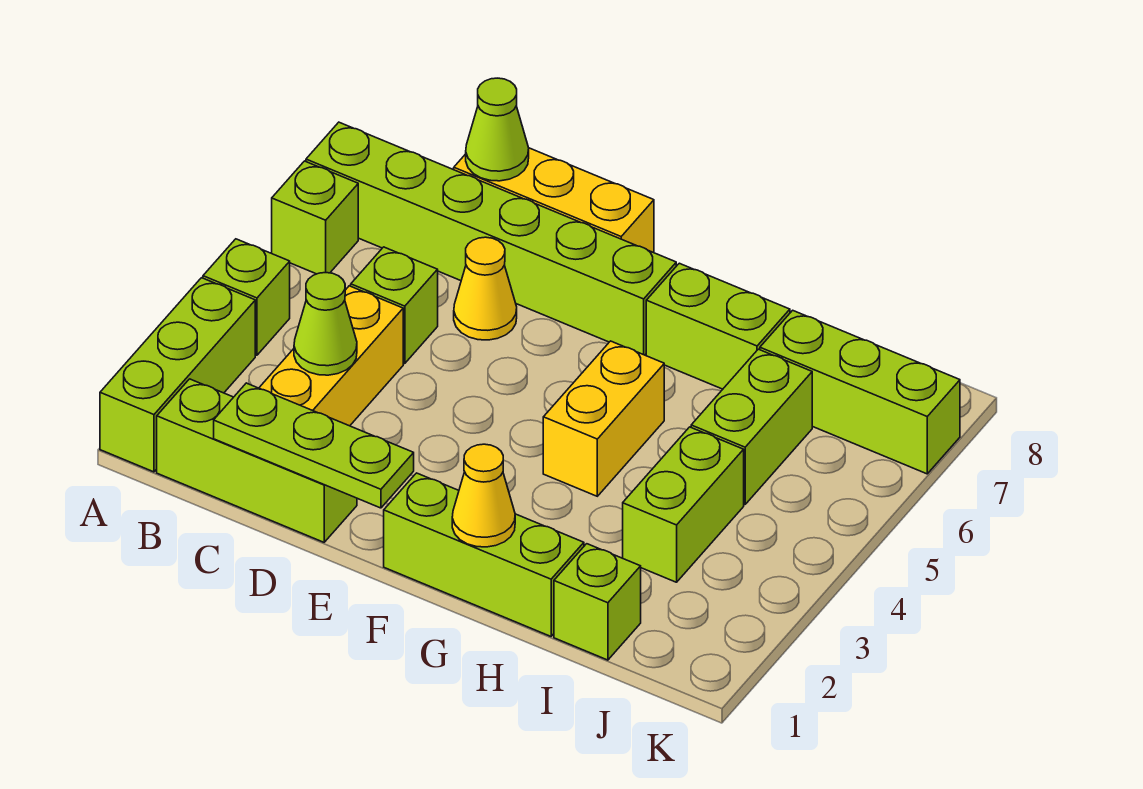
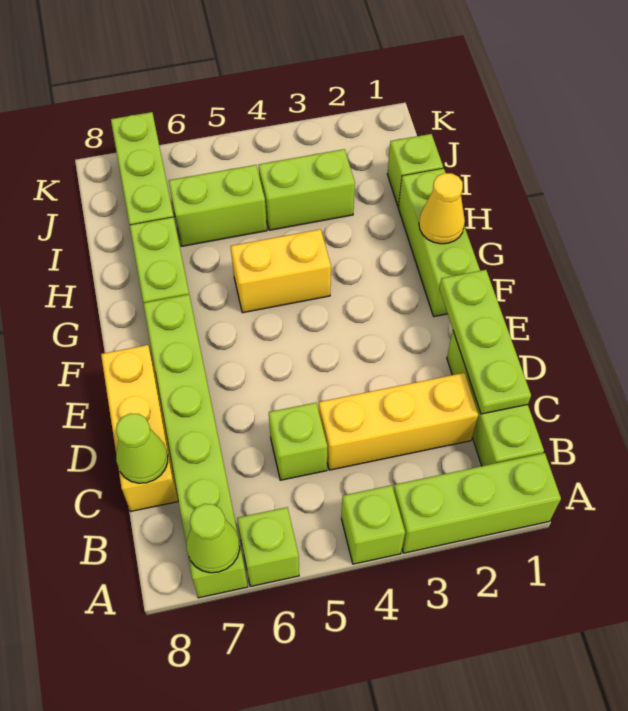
lime cone C3 level 2 -> lime cone A7 level 2
yellow cone D6 level 1 -> none

